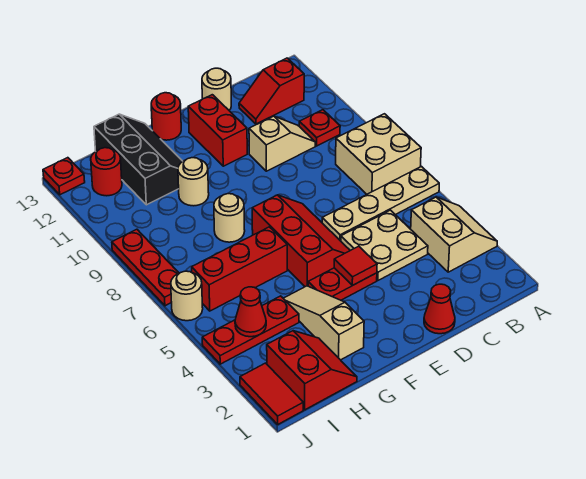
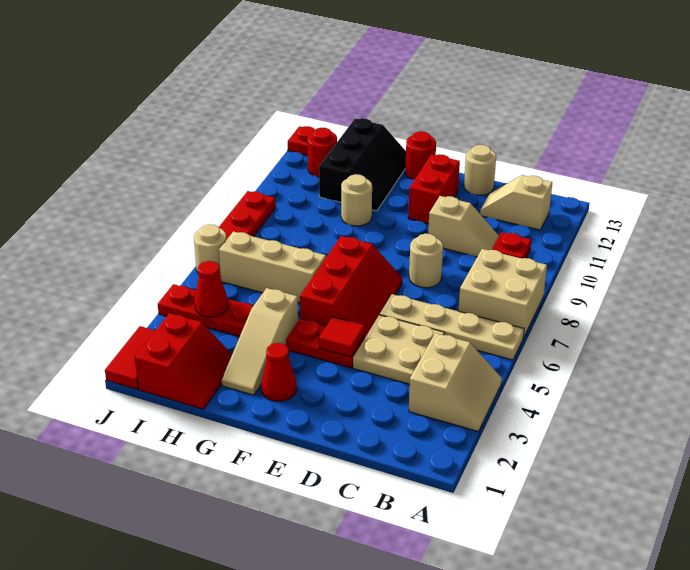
red slope B12:C12 level 1 top B -> tan slope B12:C12 level 1 top B
red cone D1 level 1 -> red cone F2 level 1
tan slope G2:G4 level 1 top 2 -> tan slope G2:G4 level 1 top 4
red brick G6:I6 level 1 -> tan brick G6:I6 level 1
tan round brick G8 level 1 -> tan round brick D8 level 1

